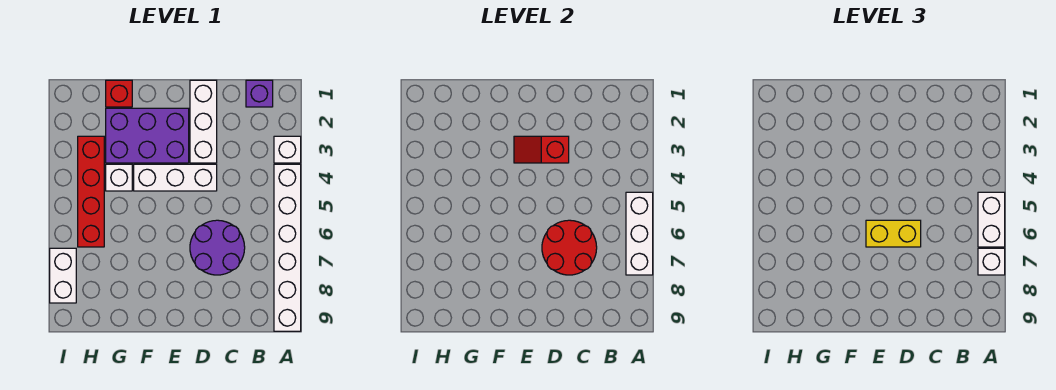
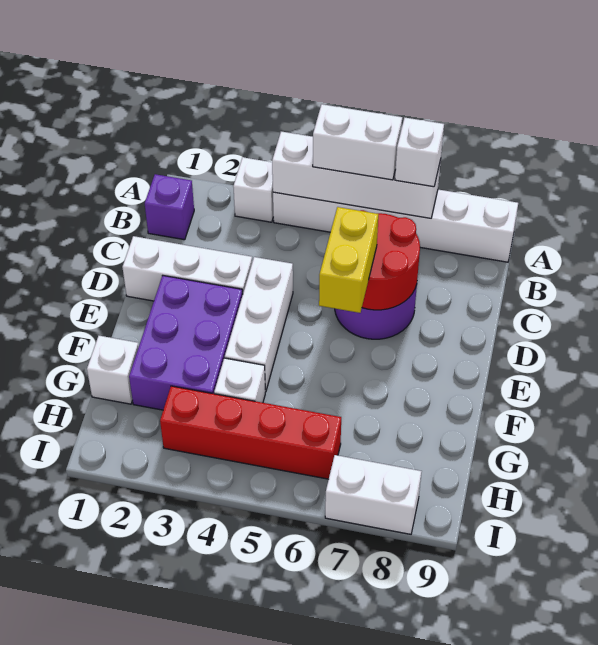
white brick A5:A7 level 2 -> white brick A4:A7 level 2
red slope D3:E3 level 2 top D -> none
red brick G1 level 1 -> white brick G1 level 1

